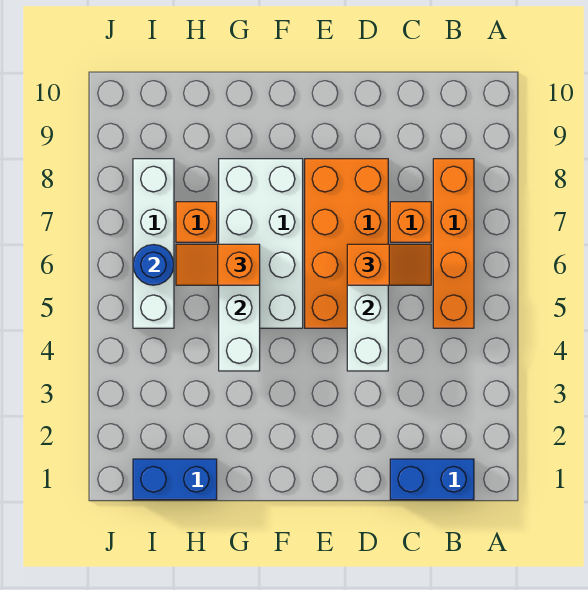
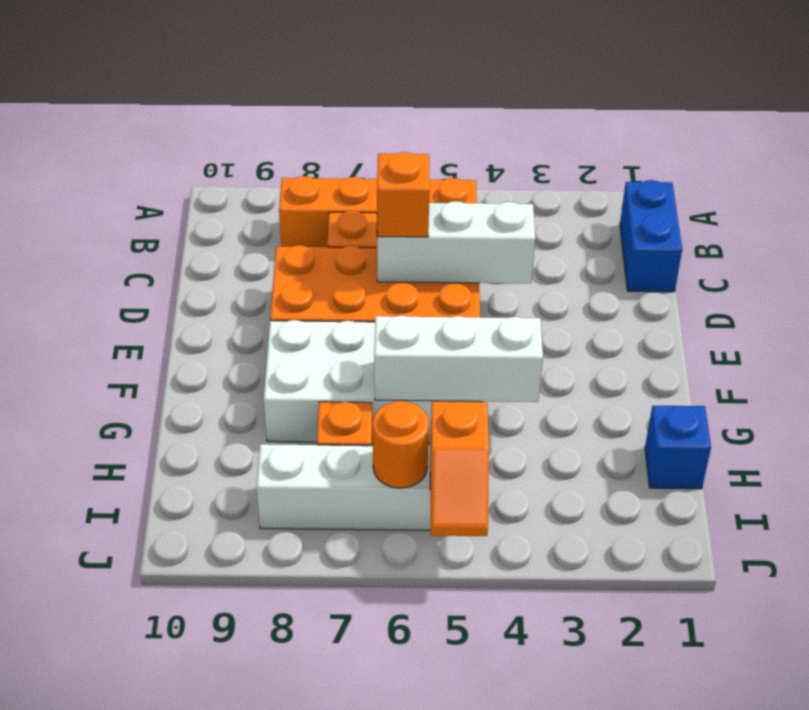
orange slope G6:H6 level 3 top G -> orange slope I5:J5 level 2 top I
blue brick H1:I1 level 1 -> blue brick H1 level 1
blue round brick I6 level 2 -> orange round brick I6 level 2

